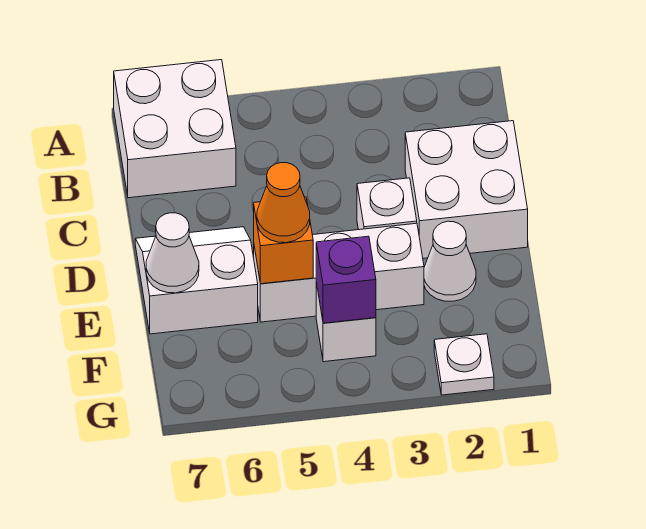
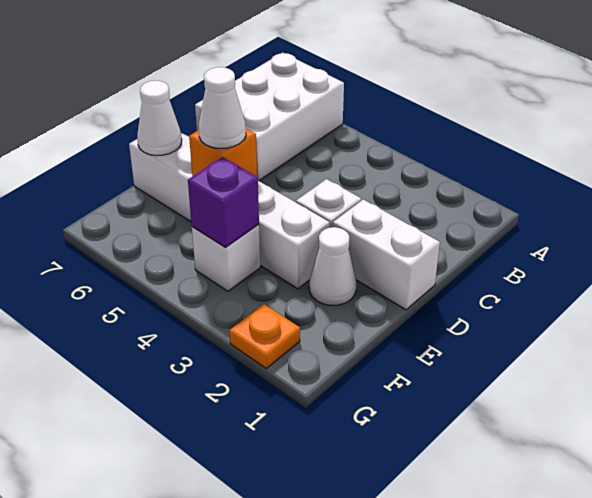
white brick A6:B7 level 1 -> white brick A6:C7 level 1
white brick C1:D2 level 1 -> white brick D1:D2 level 1
orange cone E5 level 3 -> white cone E5 level 3
white plate G2 level 1 -> orange plate G2 level 1

